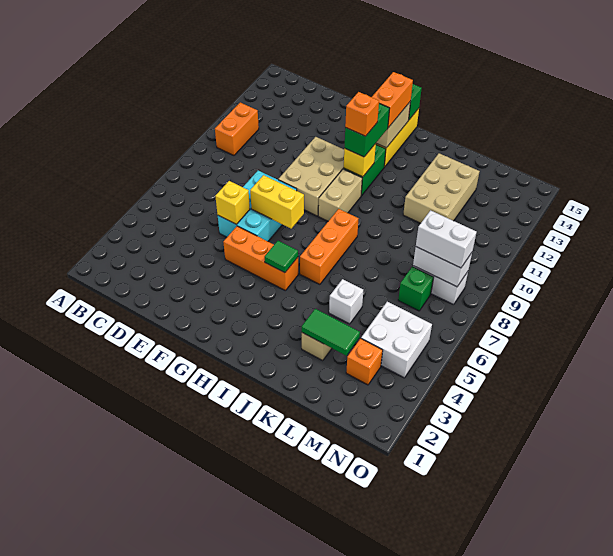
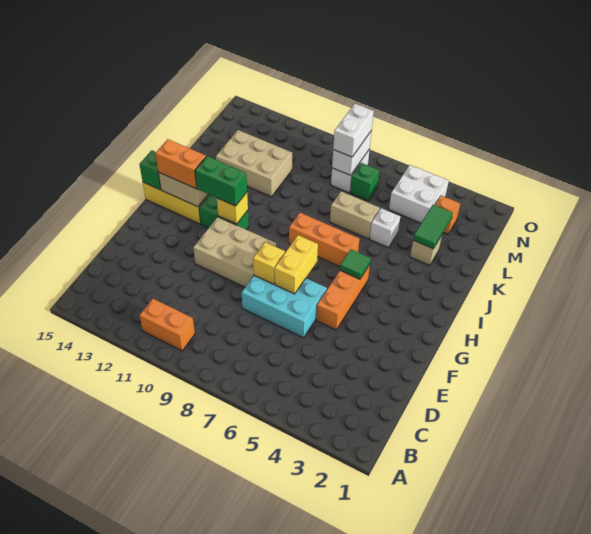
yellow brick E6 level 2 -> yellow brick F8 level 2
tan brick H9:H10 level 1 -> tan brick K6:K7 level 1
orange brick H11 level 4 -> none

